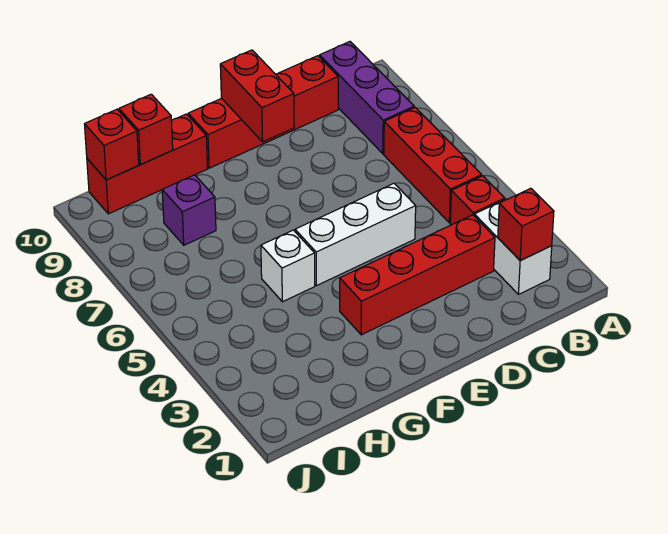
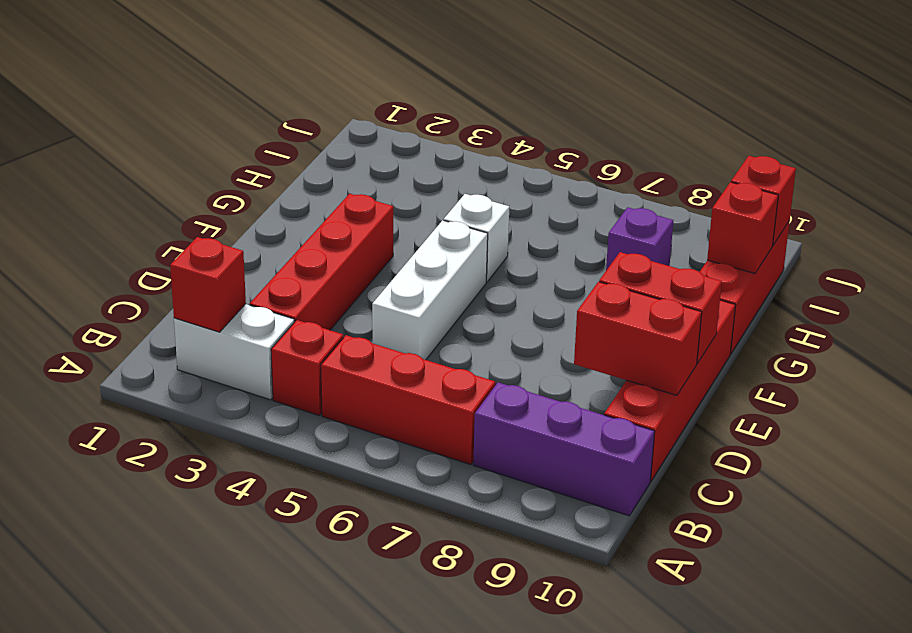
none -> red brick D9:D10 level 2

